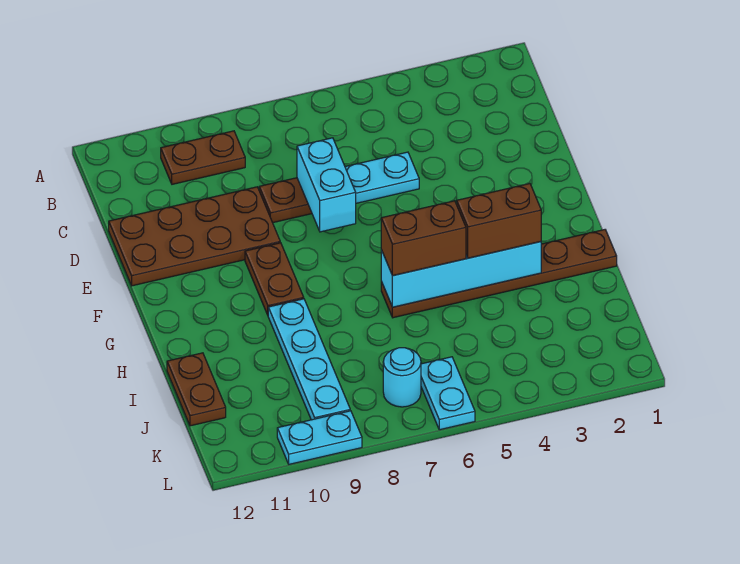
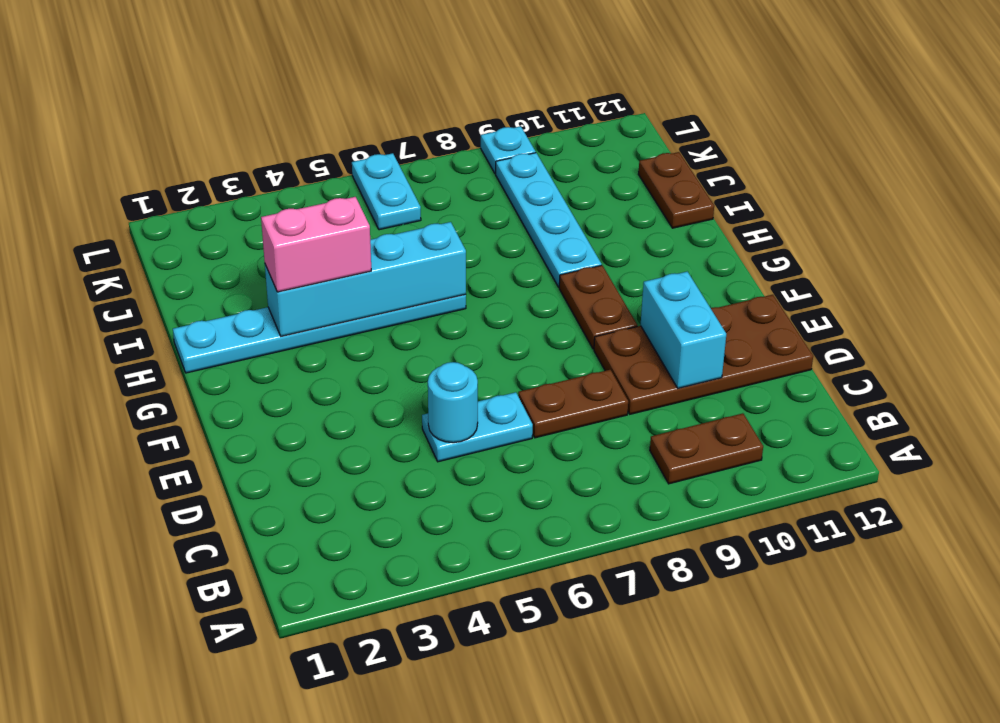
cyan brick D7:E7 level 2 -> cyan brick D10:E10 level 2
brown plate H1:H6 level 1 -> cyan plate H1:H6 level 1
brown brick H3:H4 level 3 -> pink brick H3:H4 level 3
brown brick H5:H6 level 3 -> none
cyan round brick K7 level 1 -> cyan round brick D5 level 2
cyan plate L9:L10 level 1 -> cyan plate L9 level 1

